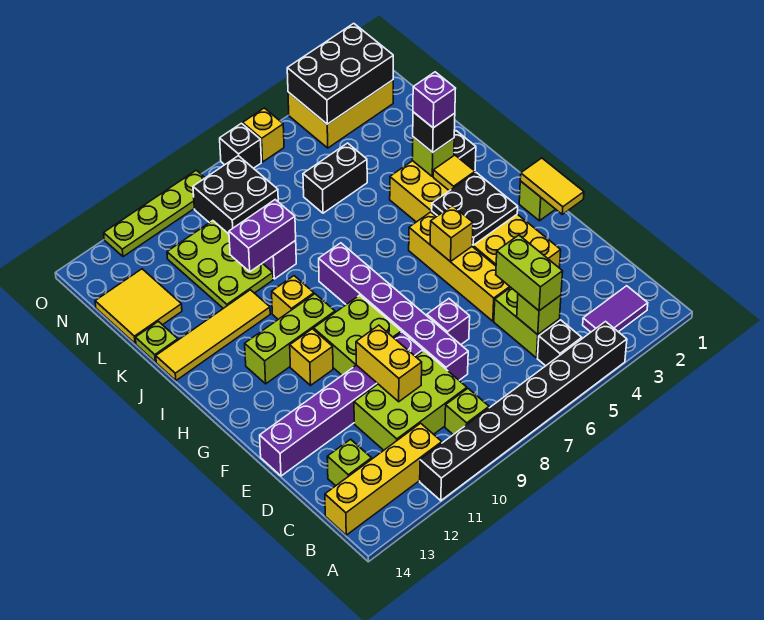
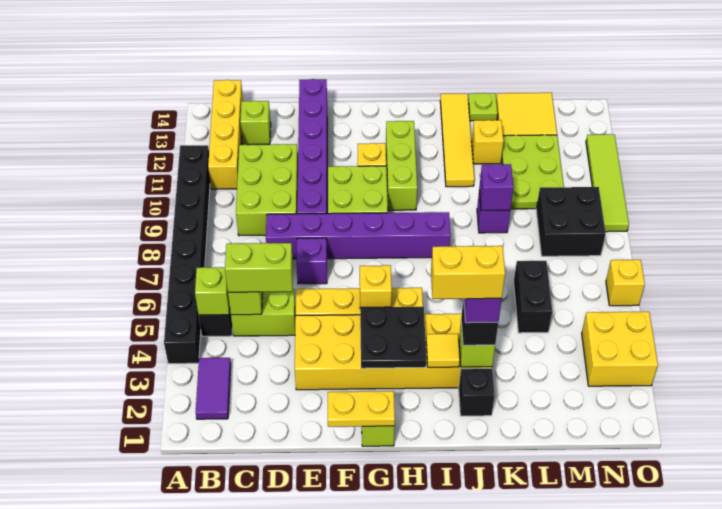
lime brick B9 level 1 -> lime brick B5 level 2
yellow brick D10:E10 level 2 -> yellow brick I3:J3 level 5
yellow tile F1:G1 level 2 -> yellow plate F1:G1 level 2
yellow brick I10 level 1 -> yellow brick K12 level 1
purple brick K9:K10 level 2 -> purple brick K9 level 2
lime plate K10:M11 level 1 -> lime plate L10:M12 level 1
yellow brick N2:O4 level 1 -> yellow brick N3:O4 level 1
black brick N2:O4 level 2 -> none
black brick O7 level 1 -> none
lime plate O9:O12 level 1 -> lime tile O9:O12 level 1

